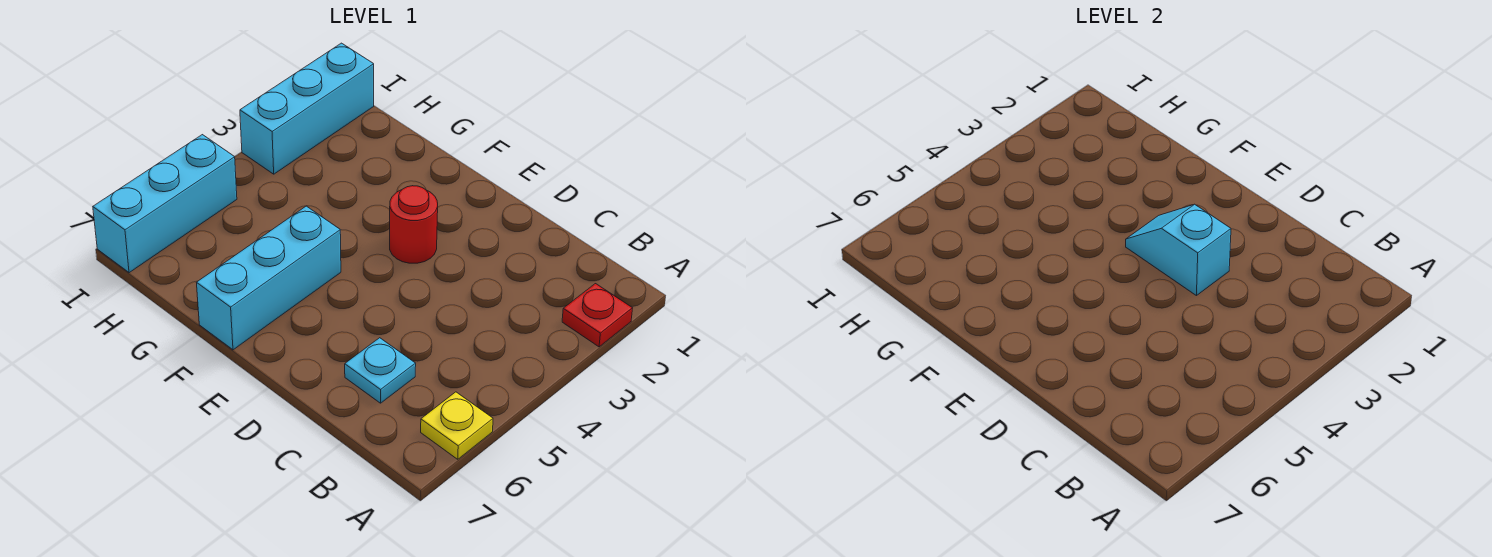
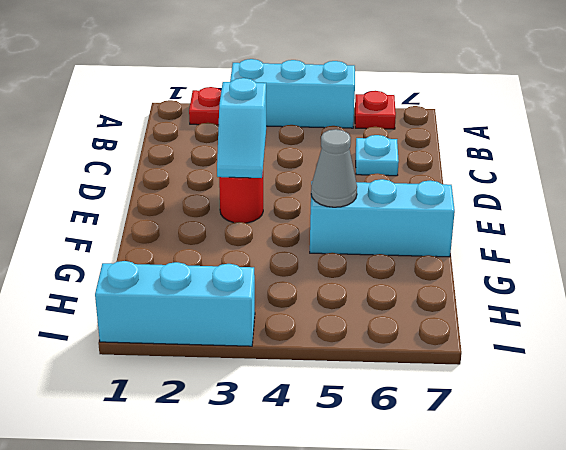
yellow plate A6 level 1 -> red plate A6 level 1
none -> grey cone F5 level 2
cyan brick I5:I7 level 1 -> cyan brick A3:A5 level 1

